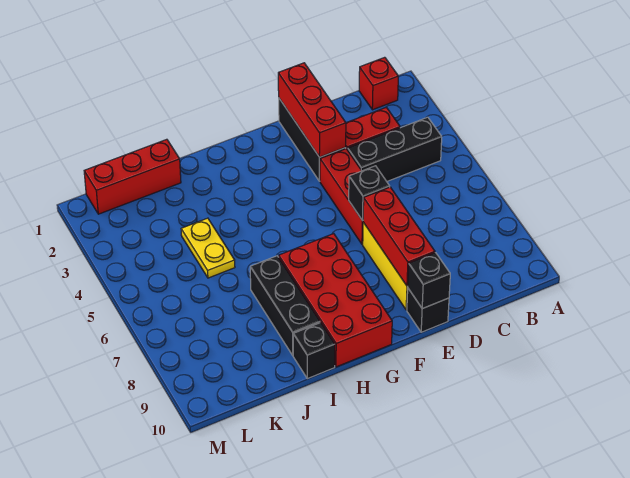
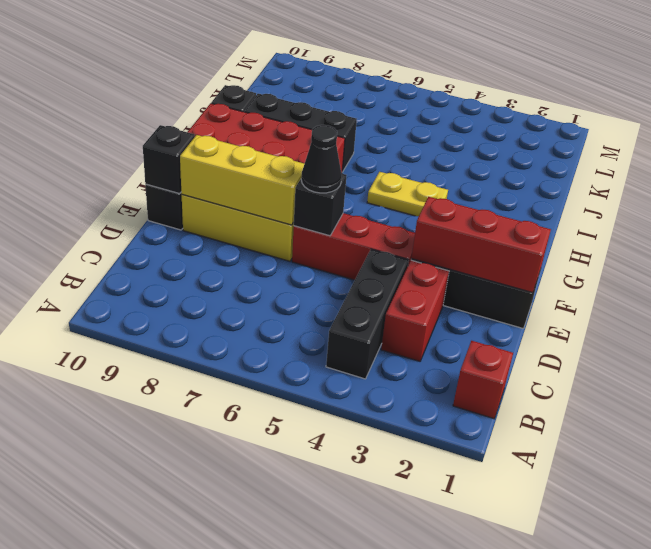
none -> black cone E6 level 3
red brick E7:E9 level 2 -> yellow brick E7:E9 level 2
red brick J1:L1 level 1 -> none
yellow plate J4:J5 level 1 -> yellow plate H4:H5 level 1

